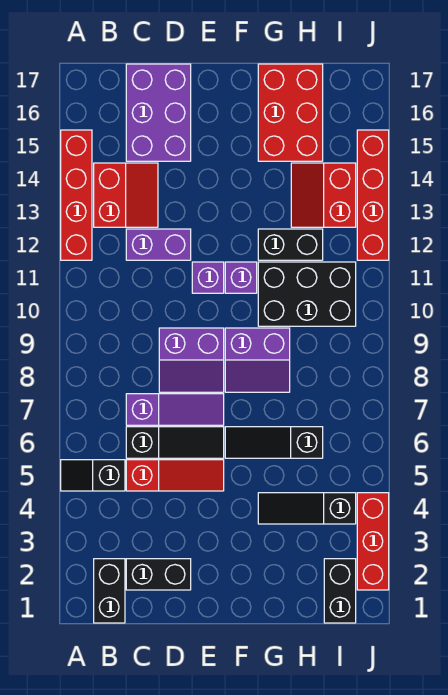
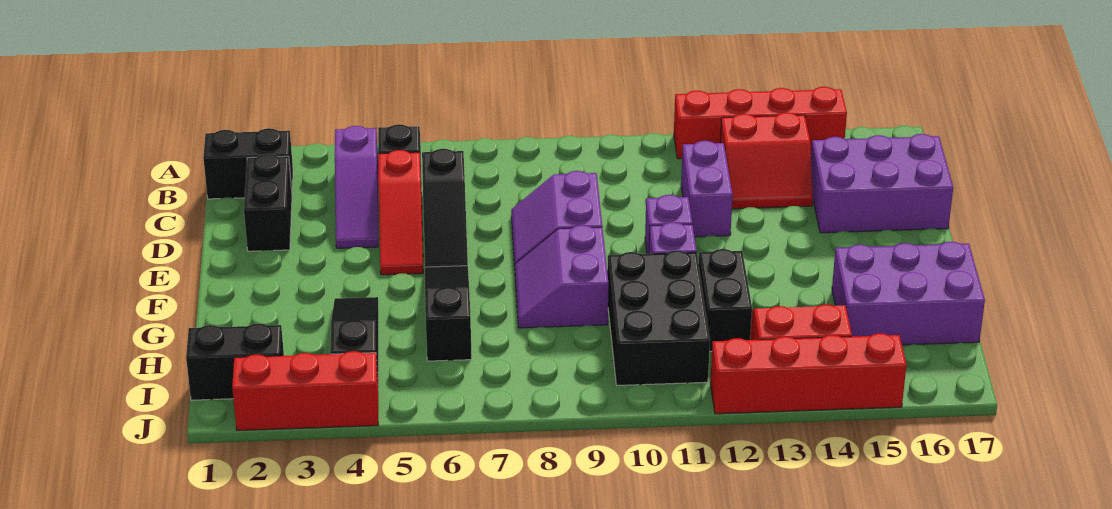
purple slope C7:E7 level 1 top C -> purple slope B4:D4 level 1 top B
red brick G15:H17 level 1 -> purple brick G15:H17 level 1

